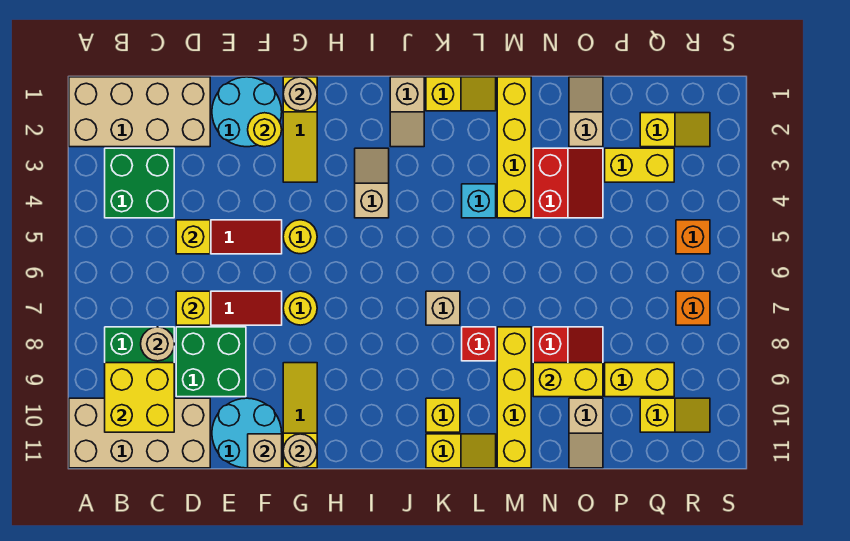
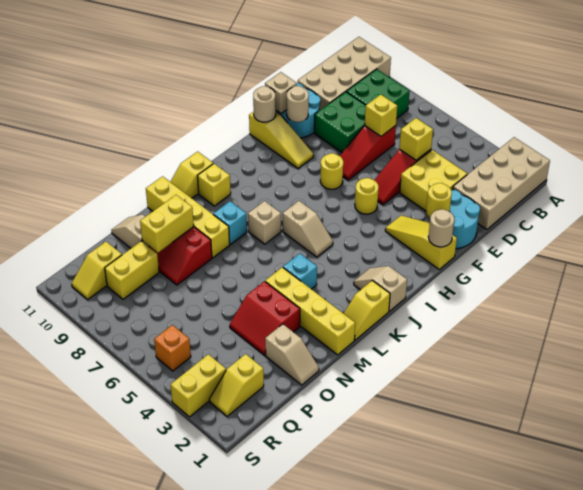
green brick B3:C4 level 1 -> none
yellow brick B9:C10 level 2 -> yellow brick D3:E4 level 1
tan round brick C8 level 2 -> tan round brick F10 level 2
tan slope I3:I4 level 1 top 4 -> tan slope J5:J6 level 1 top 6
red brick L8 level 1 -> cyan brick L8 level 1
yellow brick P3:Q3 level 1 -> yellow brick R3:S3 level 1
orange brick R7 level 1 -> none

